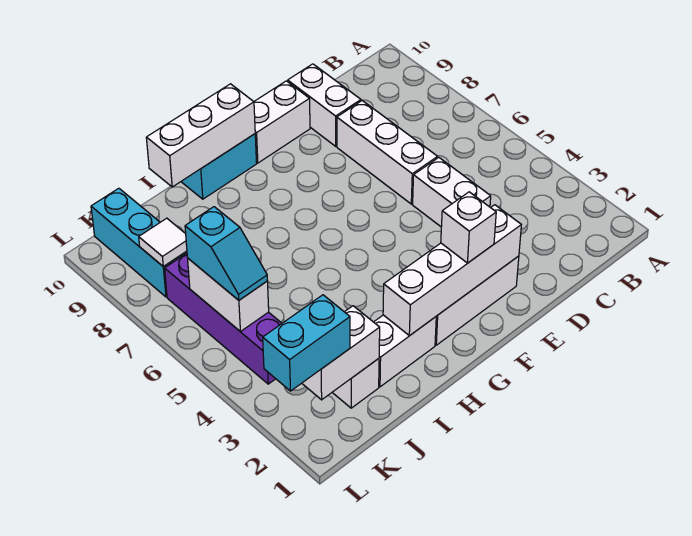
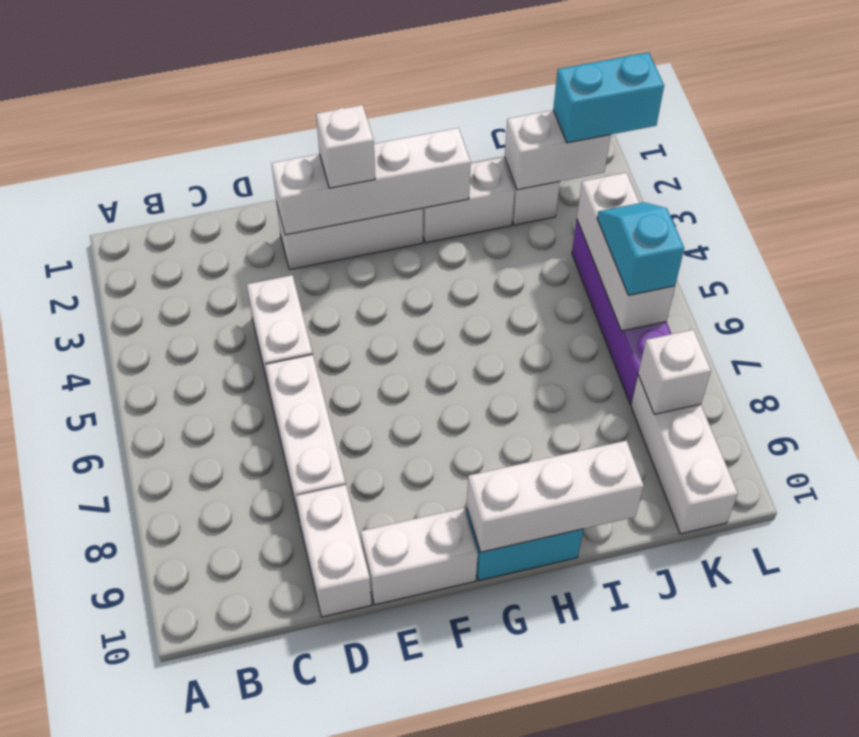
white brick K5:K6 level 2 -> white brick K4:K6 level 2
cyan brick K8:K10 level 1 -> white brick K8:K10 level 1
white tile K8 level 2 -> white brick K8 level 2

